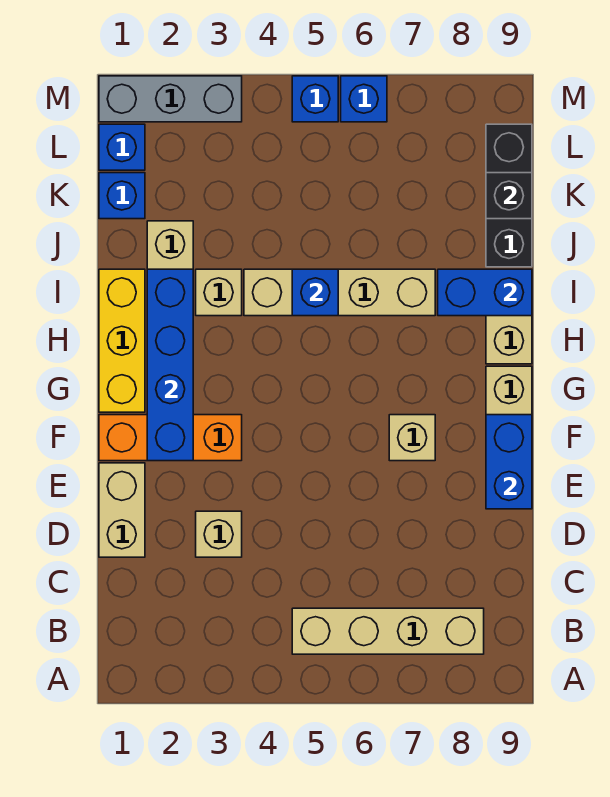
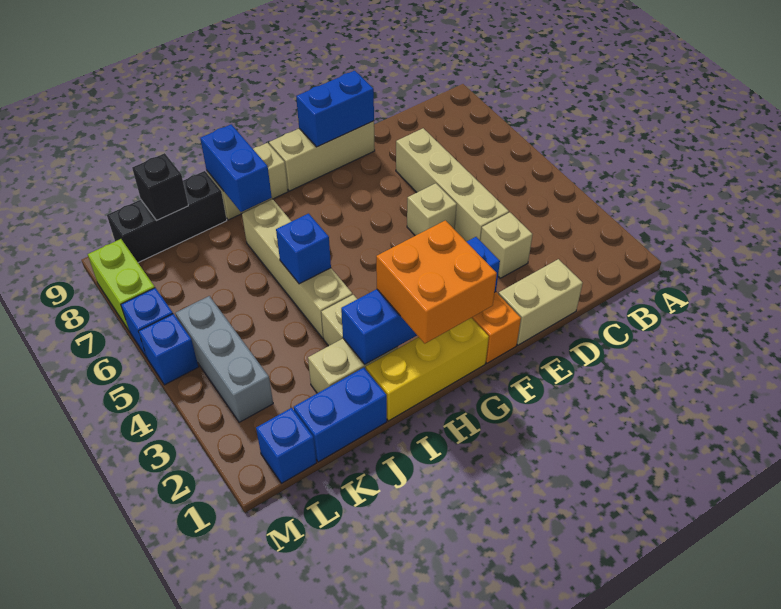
tan brick B5:B8 level 1 -> tan brick D4:D7 level 1
tan brick F7 level 1 -> tan brick E5 level 1
none -> orange brick G1:H2 level 3
blue brick K1 level 1 -> blue brick J1:K1 level 1
grey brick M1:M3 level 1 -> grey brick L3:L5 level 1
none -> lime brick M7:M8 level 1

